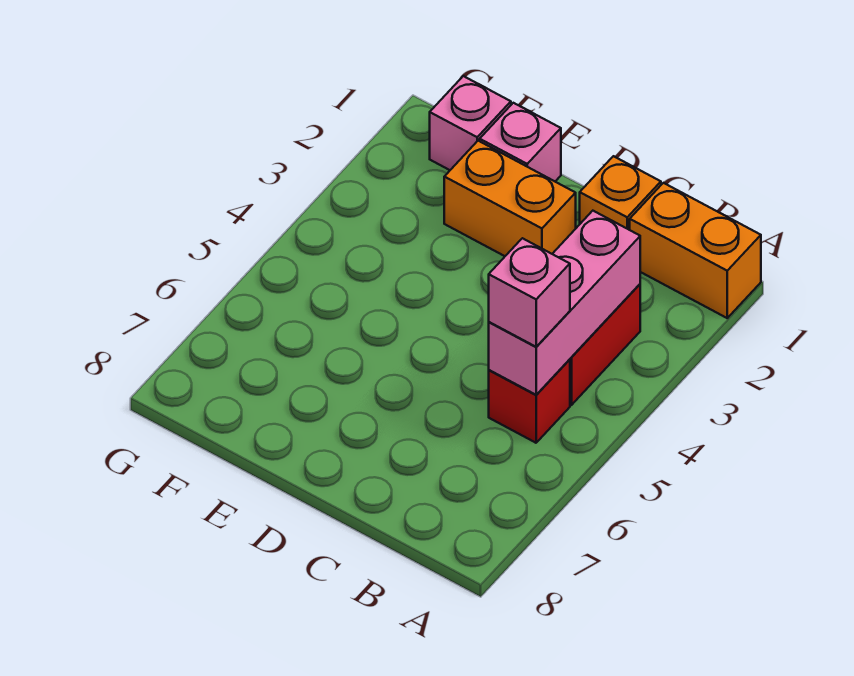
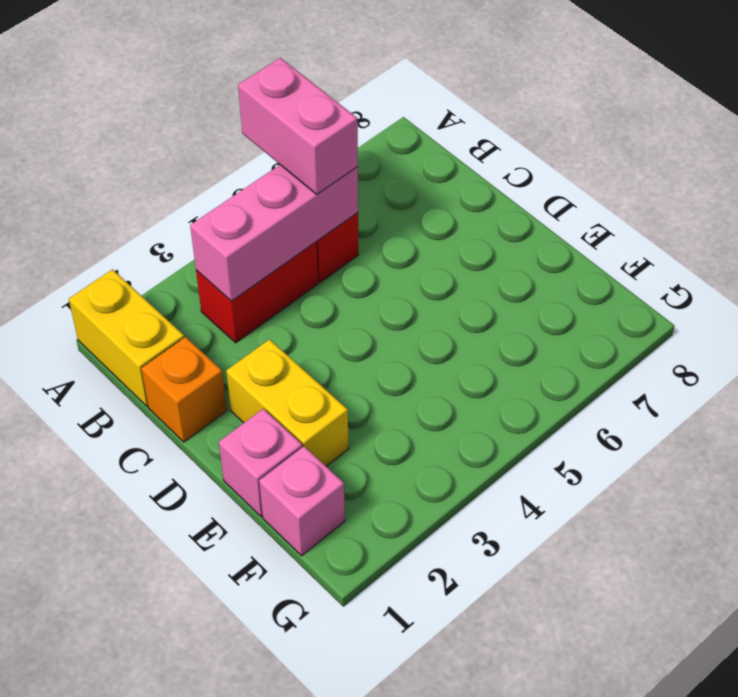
orange brick A1:B1 level 1 -> yellow brick A1:B1 level 1
pink brick B5 level 3 -> pink brick A5:B5 level 3
orange brick D2:E2 level 1 -> yellow brick D2:E2 level 1

